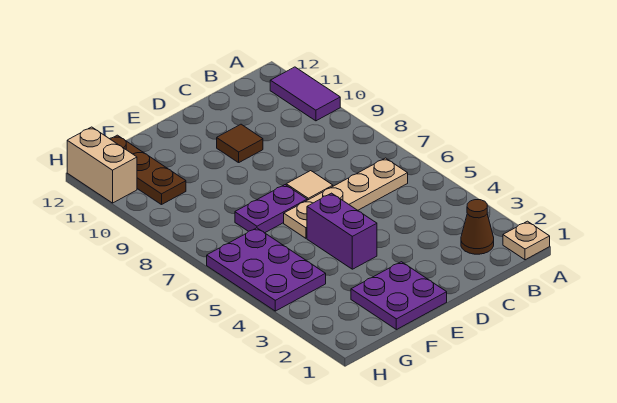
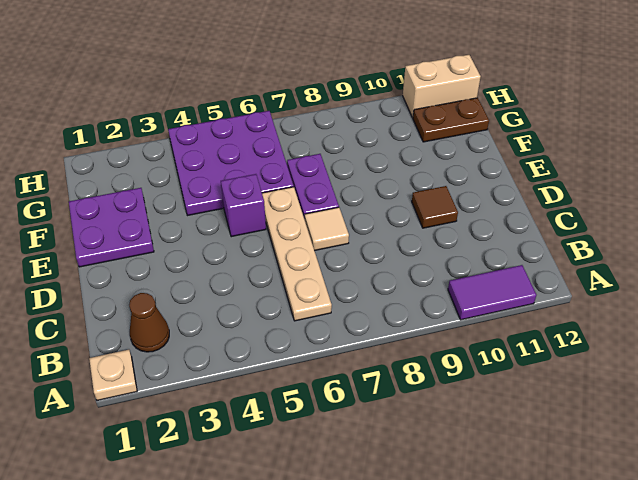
purple brick E4:E5 level 1 -> purple brick E5 level 1
purple plate G4:H6 level 1 -> purple plate F4:H6 level 1
brown plate G10:G12 level 1 -> brown plate G11:G12 level 1

